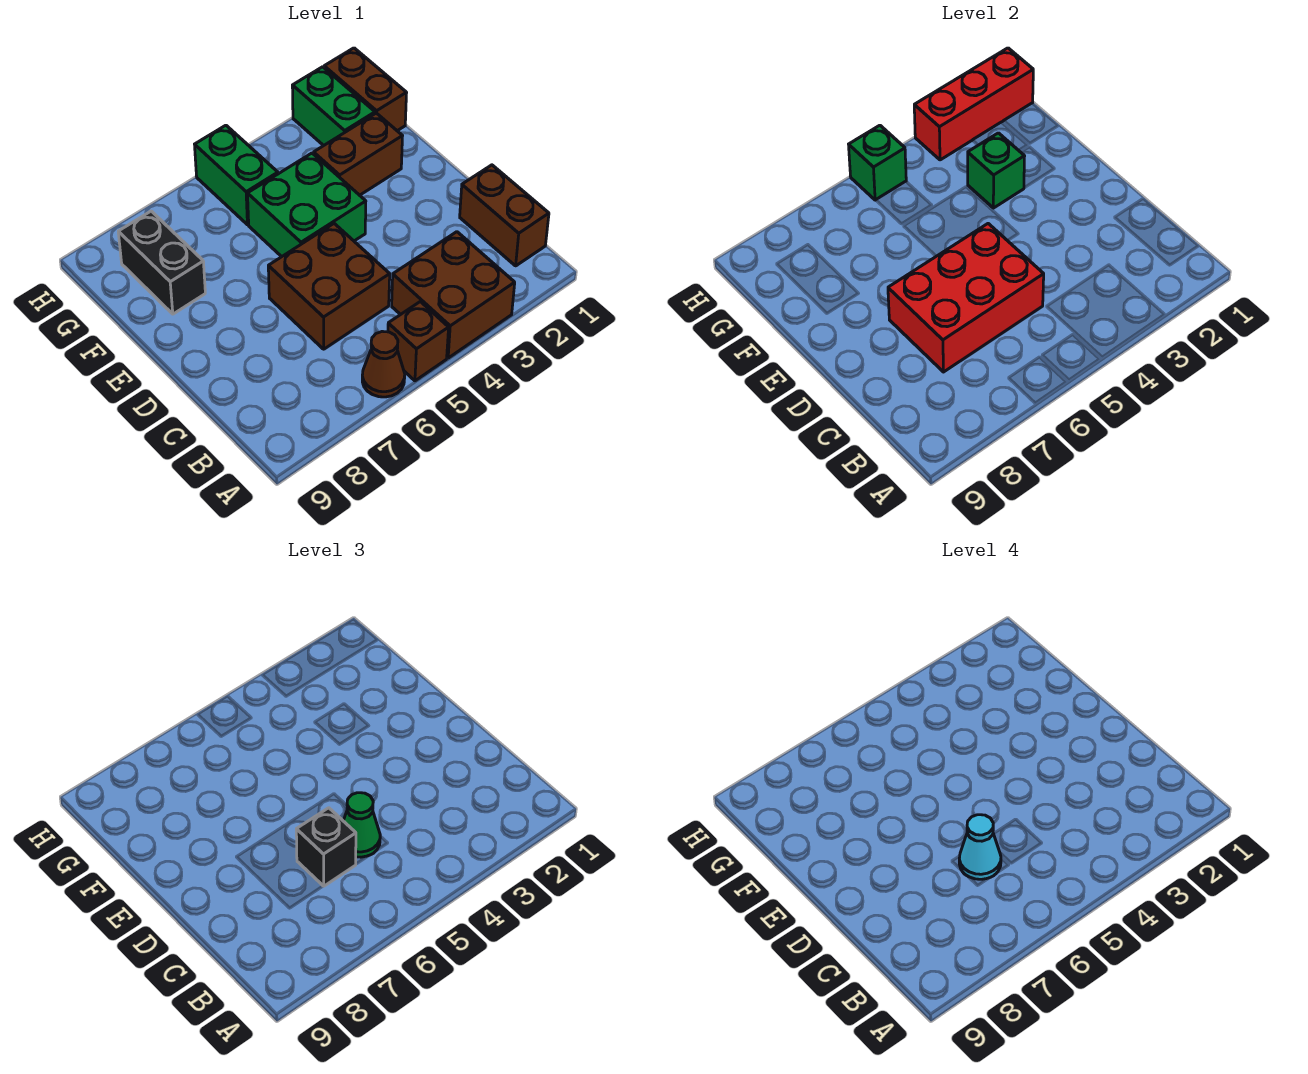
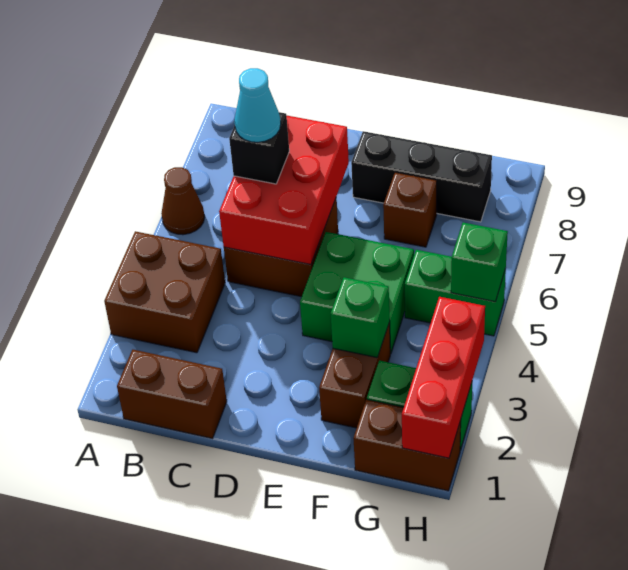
brown brick A5 level 1 -> brown brick F7 level 1
green cone C5 level 3 -> none
black brick F8:G8 level 1 -> black brick E8:G8 level 1

